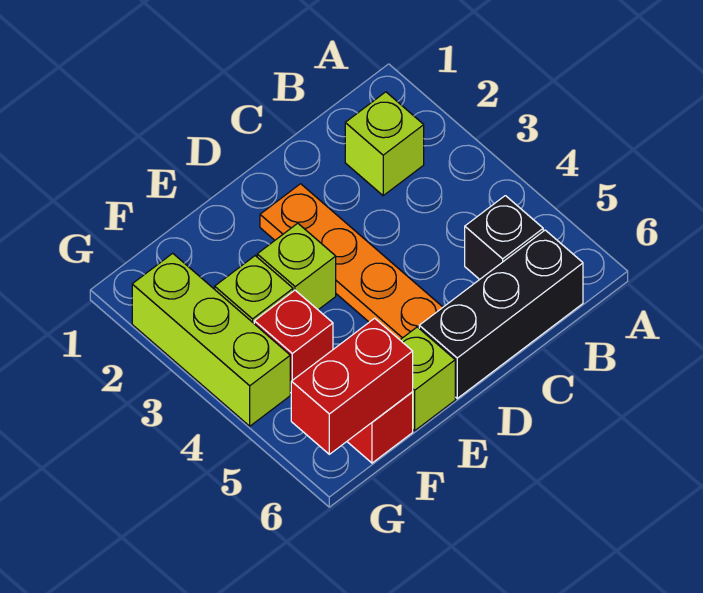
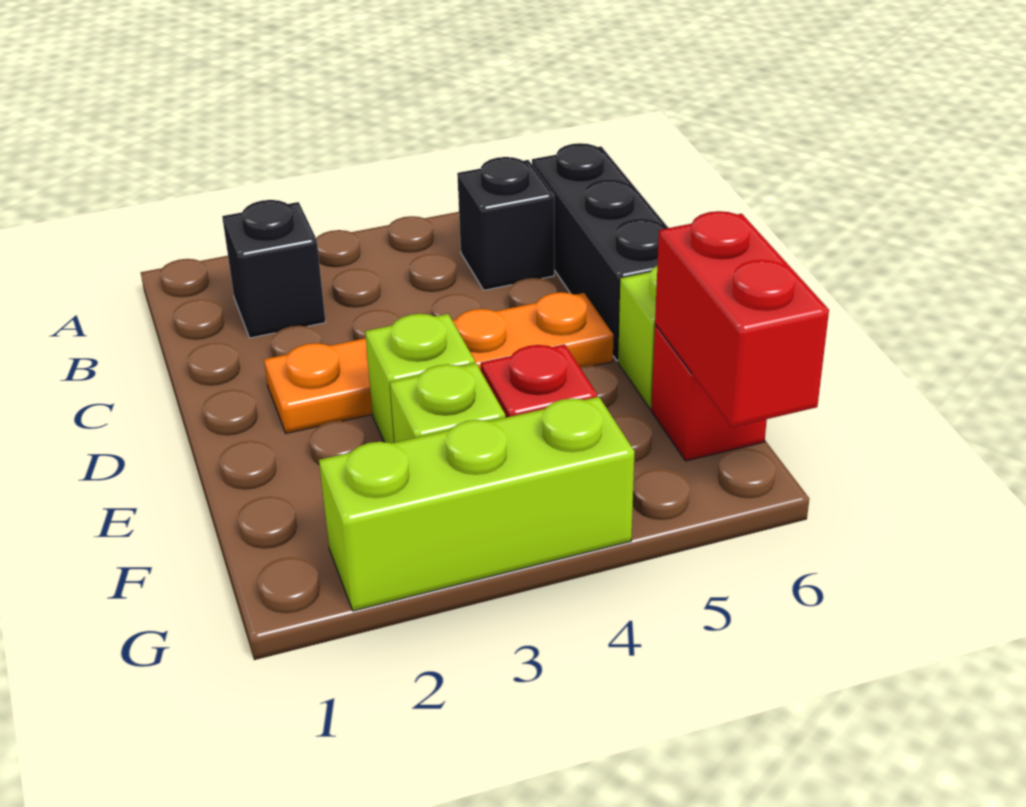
lime brick B2 level 1 -> black brick B2 level 1

